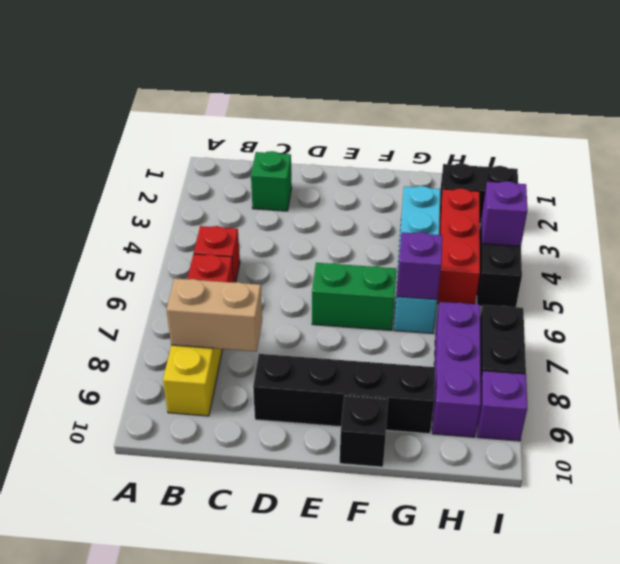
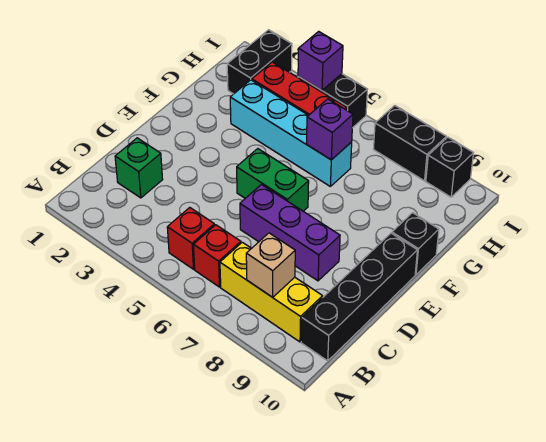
tan brick B8:C8 level 2 -> tan brick B8 level 2
black brick D9:G9 level 1 -> black brick B10:E10 level 1
green brick E6:F6 level 1 -> green brick E5:E6 level 1
purple brick H7:H9 level 1 -> purple brick D6:D8 level 1
purple brick I9 level 1 -> black brick I9 level 1

